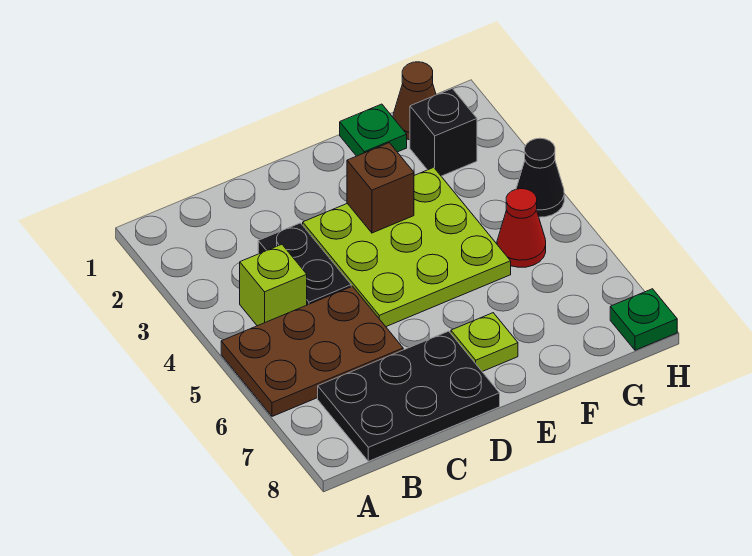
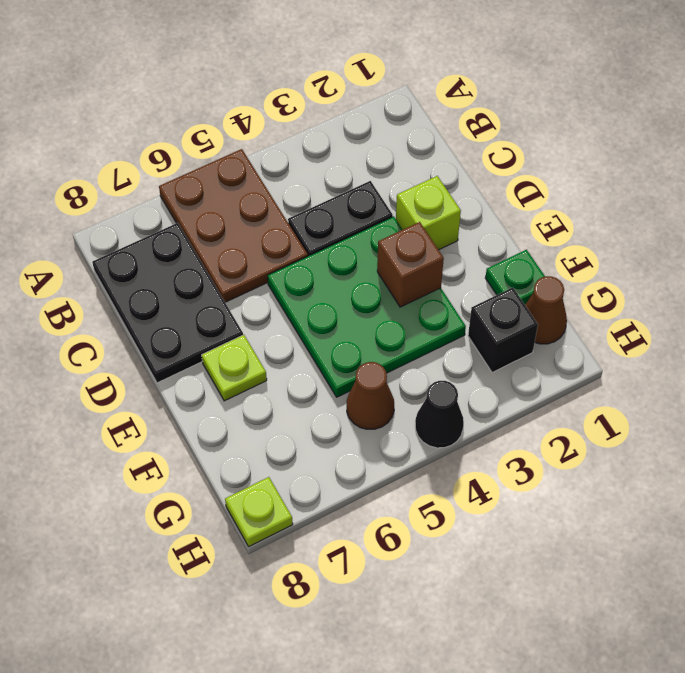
lime brick B4 level 1 -> lime brick D2 level 1
lime plate D3:F5 level 1 -> green plate D3:F5 level 1
red cone G5 level 1 -> brown cone G5 level 1
green plate H8 level 1 -> lime plate H8 level 1

